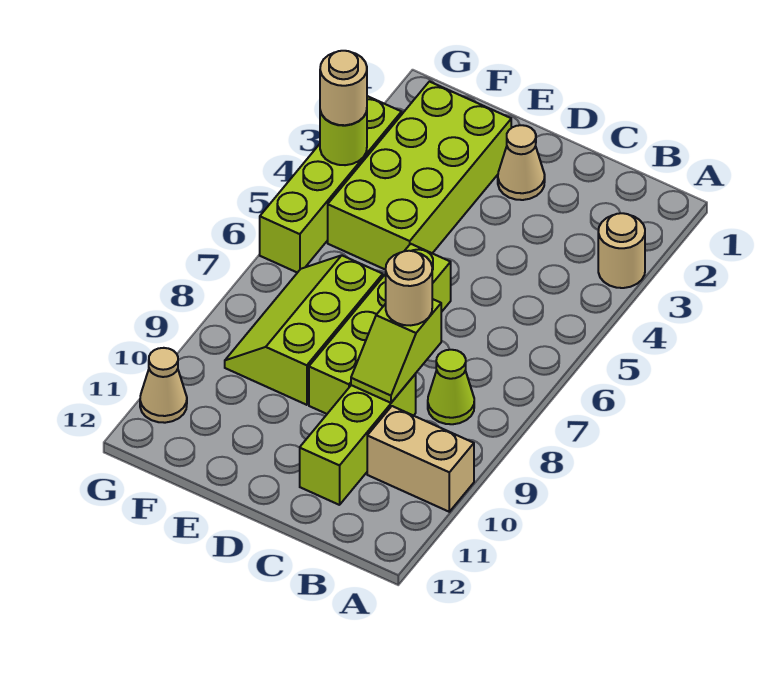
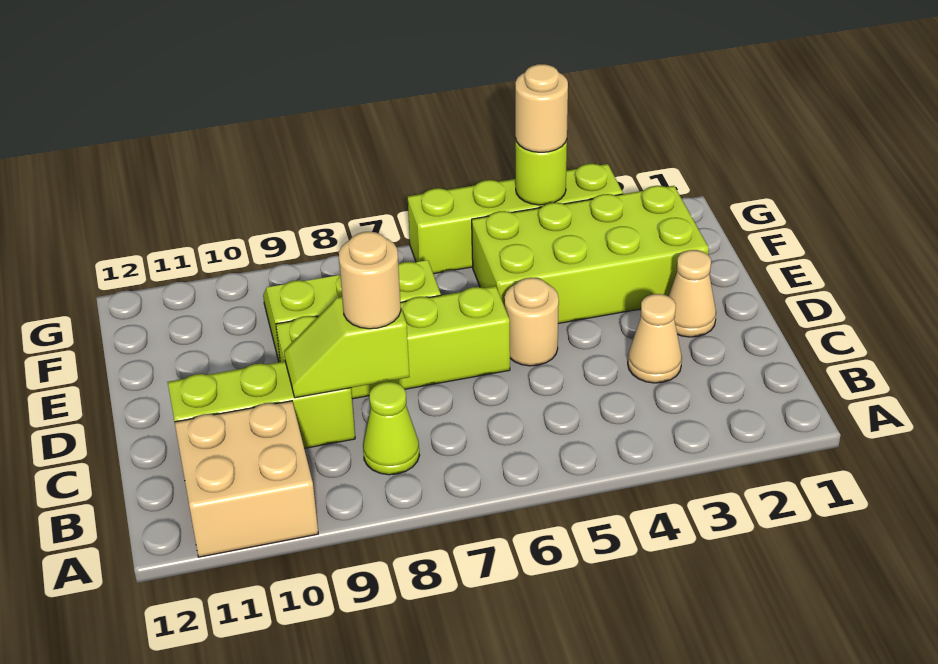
tan round brick A3 level 1 -> tan round brick D5 level 1
tan brick A10:B10 level 1 -> tan brick A10:B11 level 1
tan cone G11 level 1 -> tan cone C3 level 1

